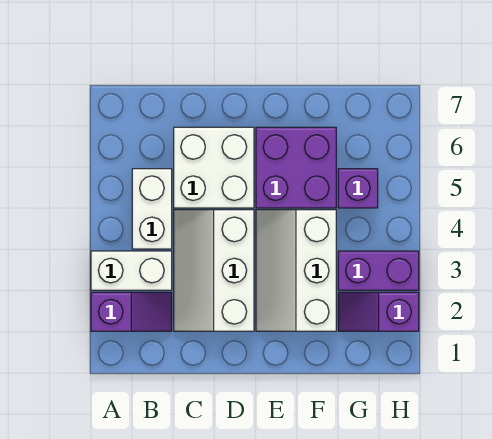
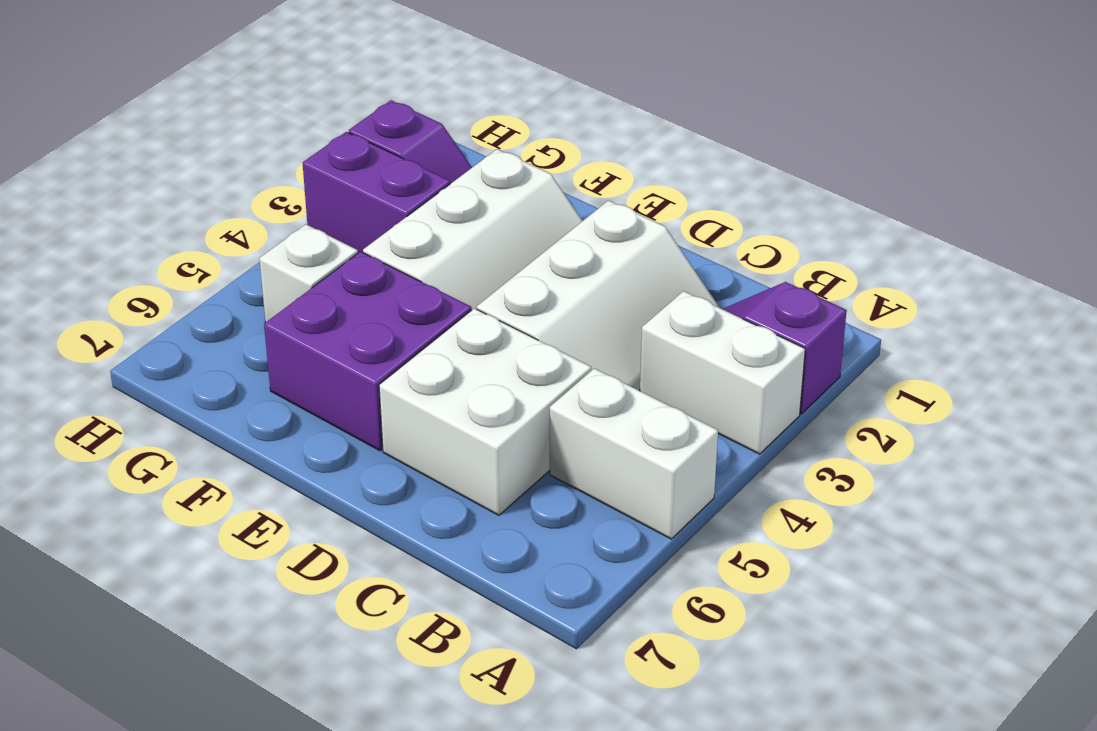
white brick B4:B5 level 1 -> white brick A5:B5 level 1
purple brick G5 level 1 -> white brick G5 level 1

